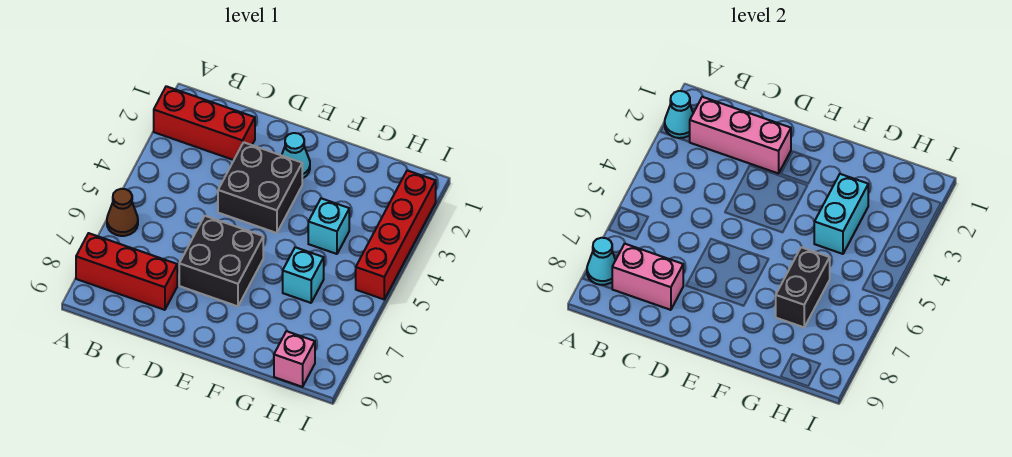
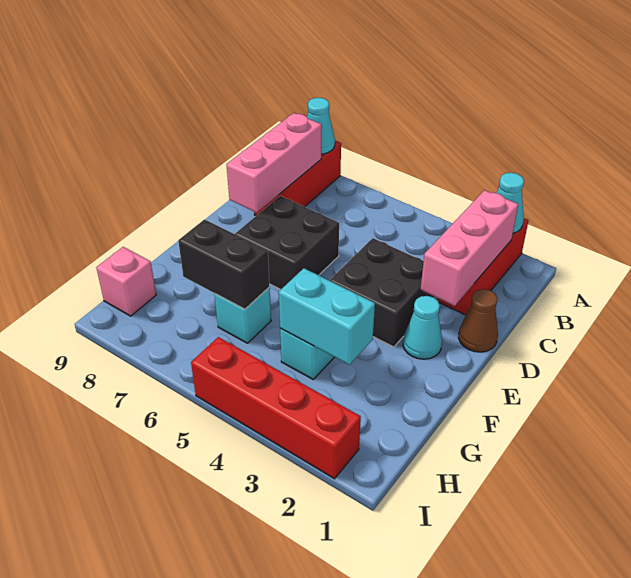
brown cone A6 level 1 -> brown cone D1 level 1
pink brick B8:C8 level 2 -> pink brick B8:D8 level 2

